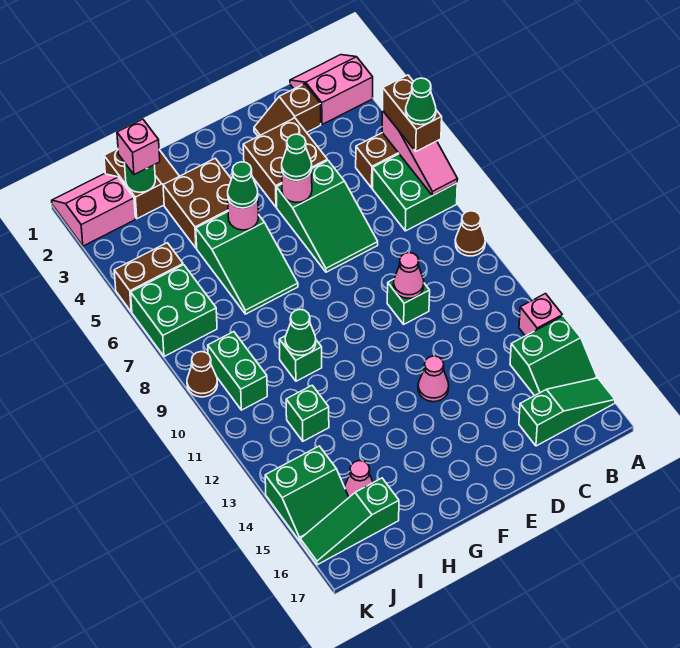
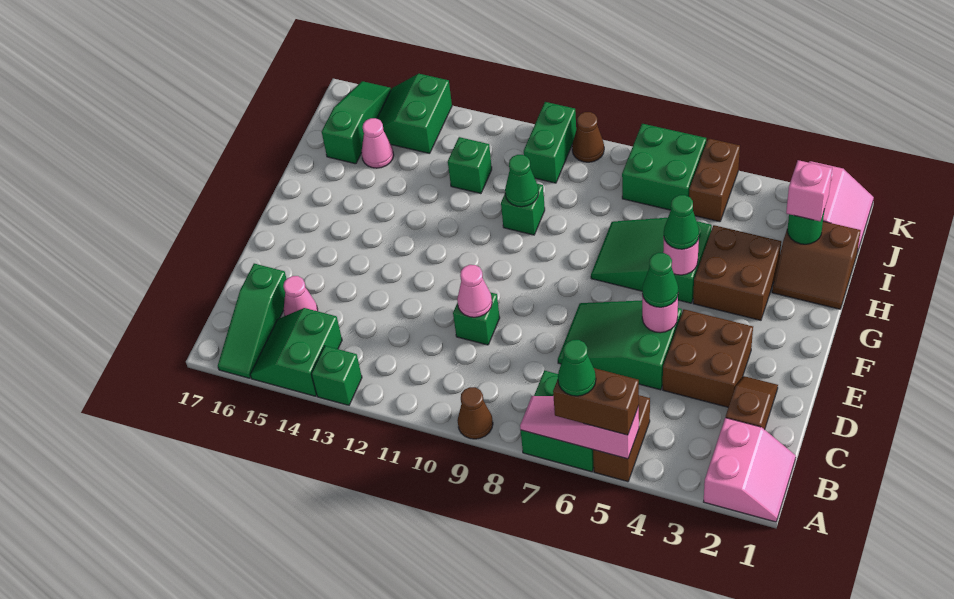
pink brick A13 level 1 -> green brick A13 level 1
pink cone E13 level 1 -> pink cone C15 level 1
green brick J9:J10 level 1 -> green brick J10:K10 level 1

